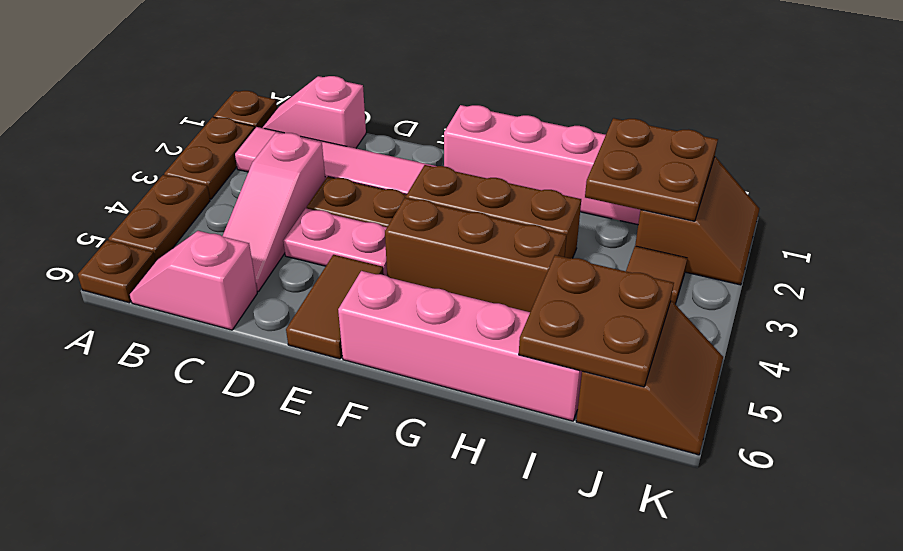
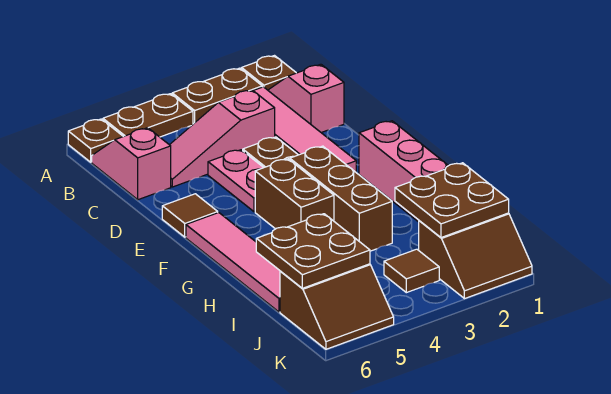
brown tile E5:E6 level 1 -> brown tile E6 level 1
brown brick F4:H4 level 1 -> brown brick F4:G4 level 1
pink brick F6:I6 level 1 -> pink tile F6:I6 level 1

